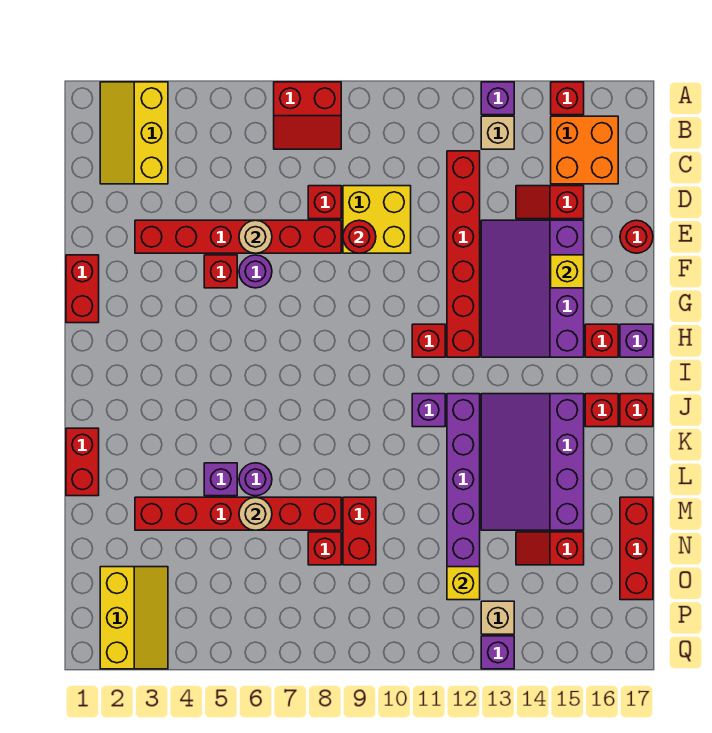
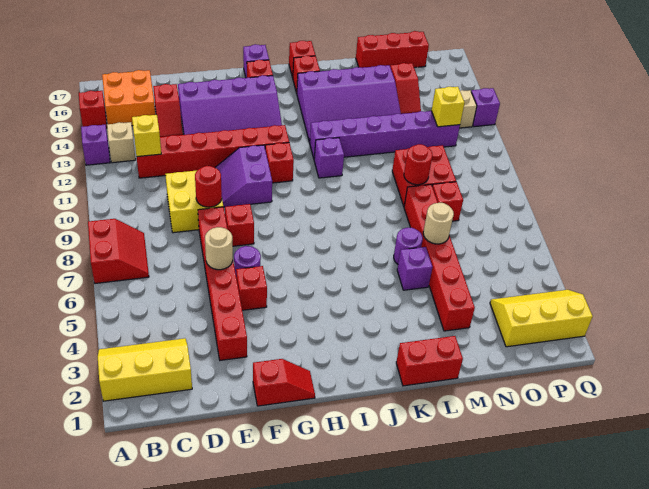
yellow slope A2:C3 level 1 top 3 -> yellow slope A2:C3 level 1 top 2
red brick D8 level 1 -> red brick F8 level 1
red round brick E17 level 1 -> red round brick M9 level 2
red brick F1:G1 level 1 -> red slope F1:G1 level 1 top F
none -> purple slope F10:G11 level 1 top G
yellow brick F15 level 2 -> yellow brick C12 level 2
red brick M9:N9 level 1 -> red brick M9:N10 level 1

